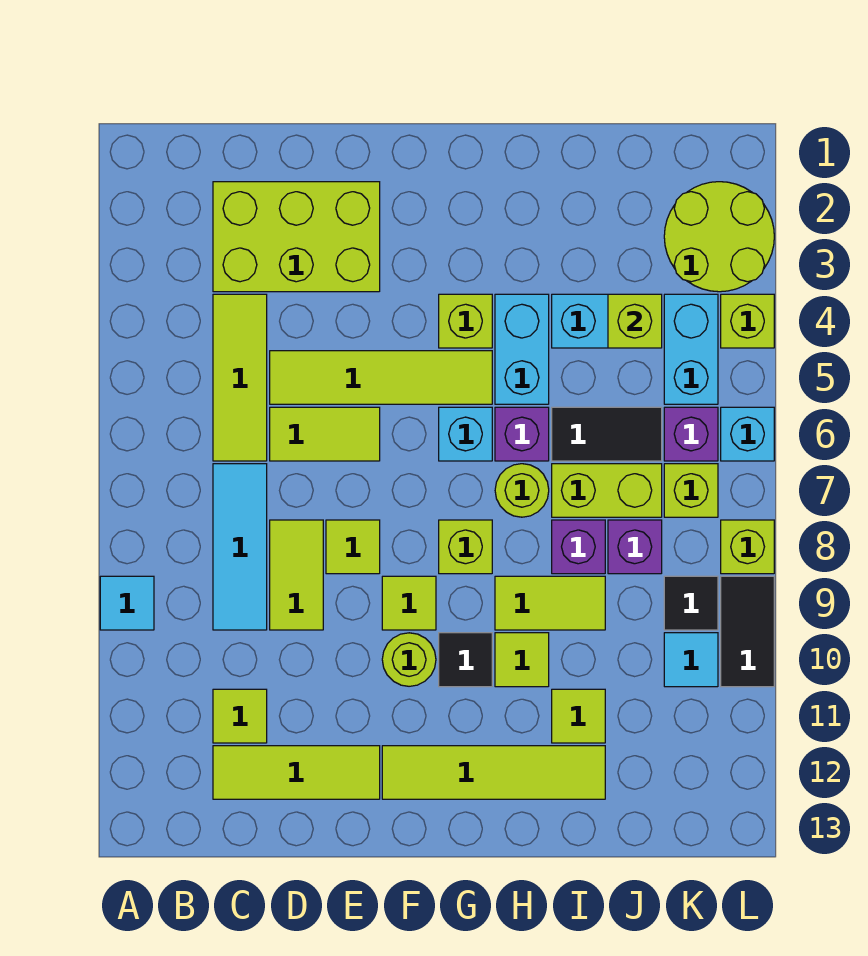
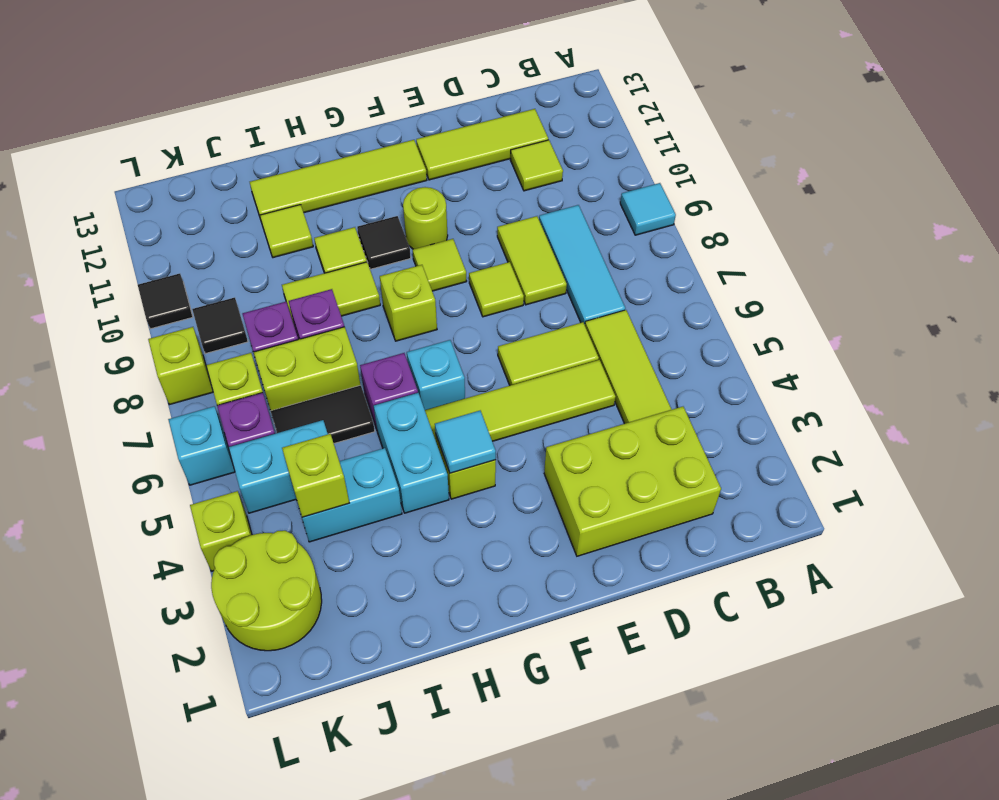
lime round brick H7 level 1 -> none
cyan brick K4:K5 level 1 -> cyan brick J5:K5 level 1
cyan tile K10 level 1 -> cyan tile G4 level 2
black tile L9:L10 level 1 -> black tile L10 level 1

